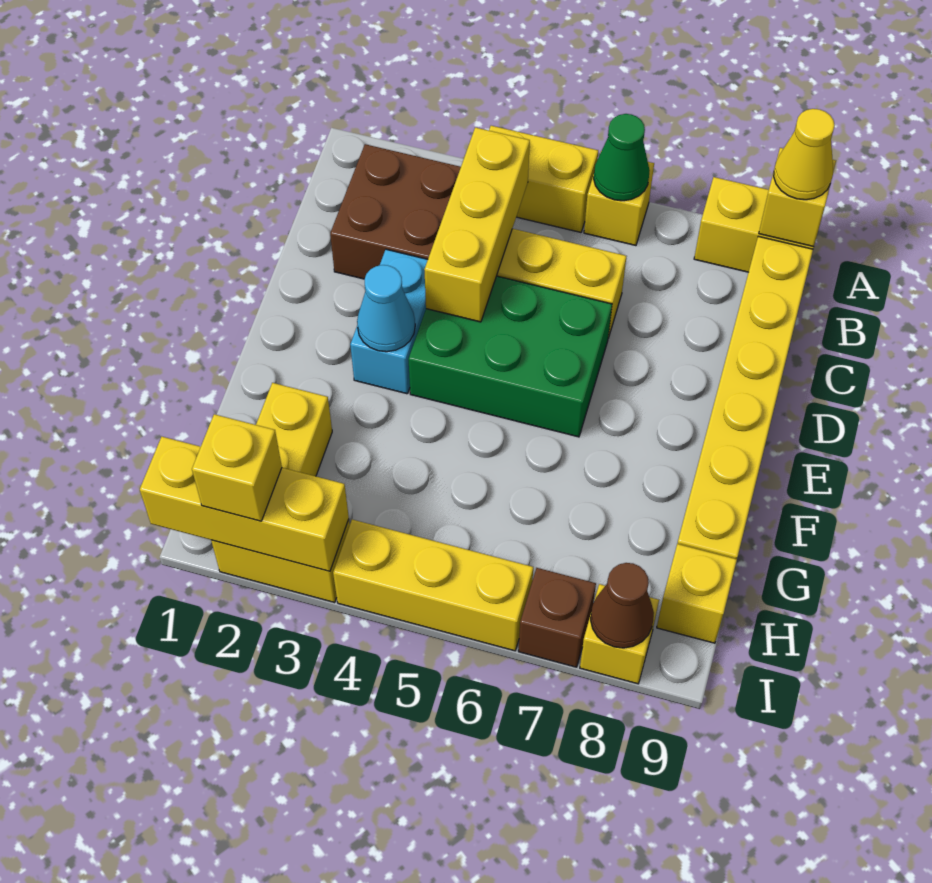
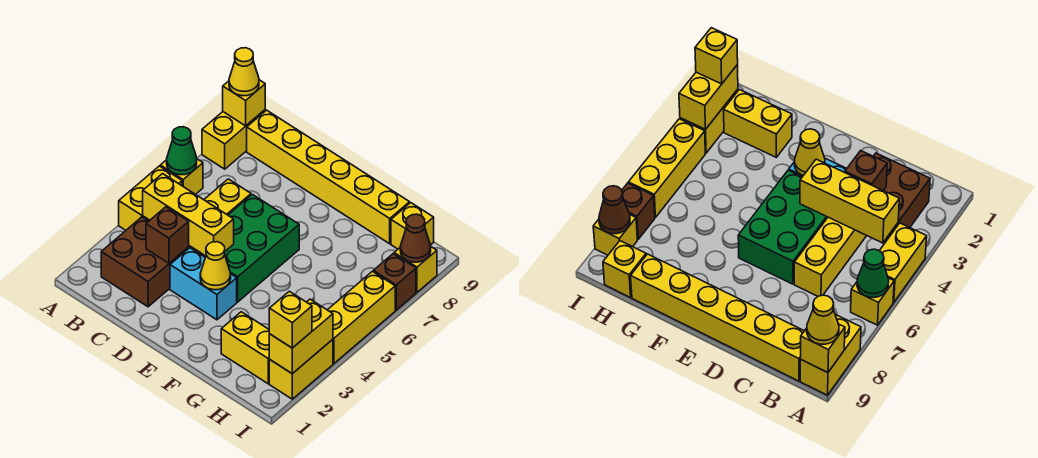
none -> brown brick C3 level 2
cyan cone E3 level 2 -> yellow cone E3 level 2
yellow brick I1:I3 level 2 -> yellow brick I2:I3 level 2

